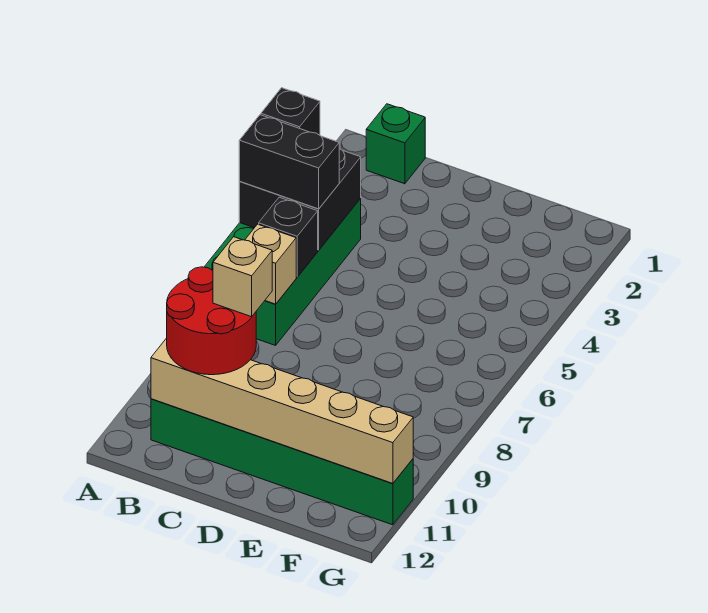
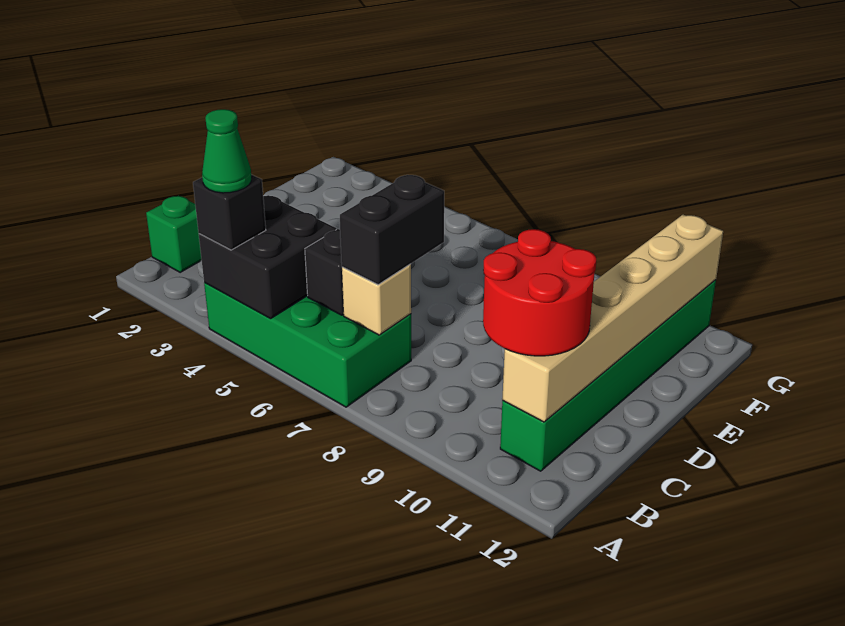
none -> green cone A4 level 4
black brick A5:B5 level 3 -> black brick B7:C7 level 3
tan brick C10 level 4 -> none

